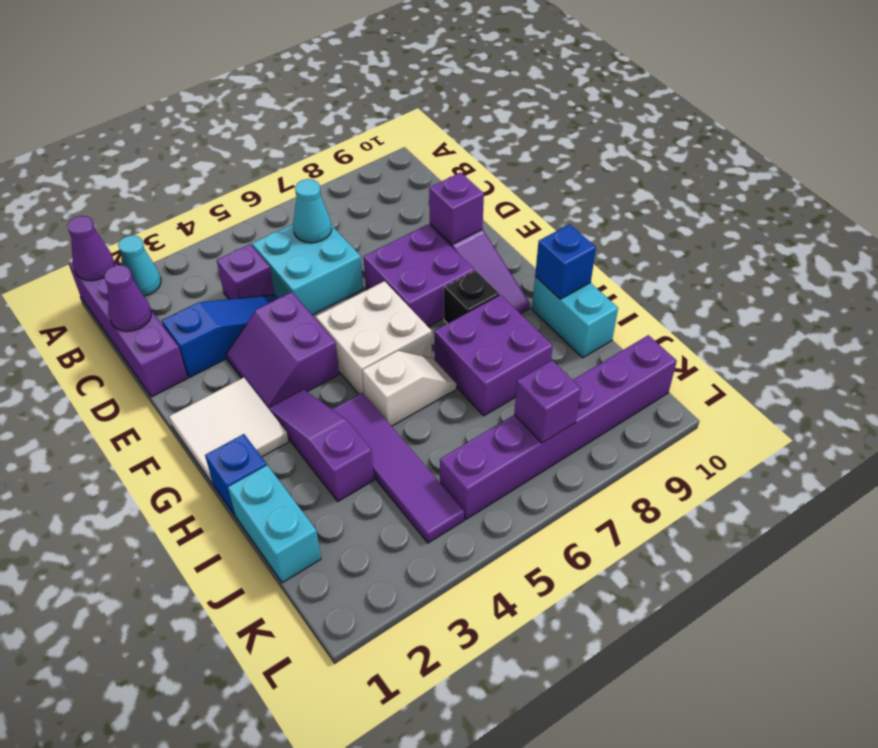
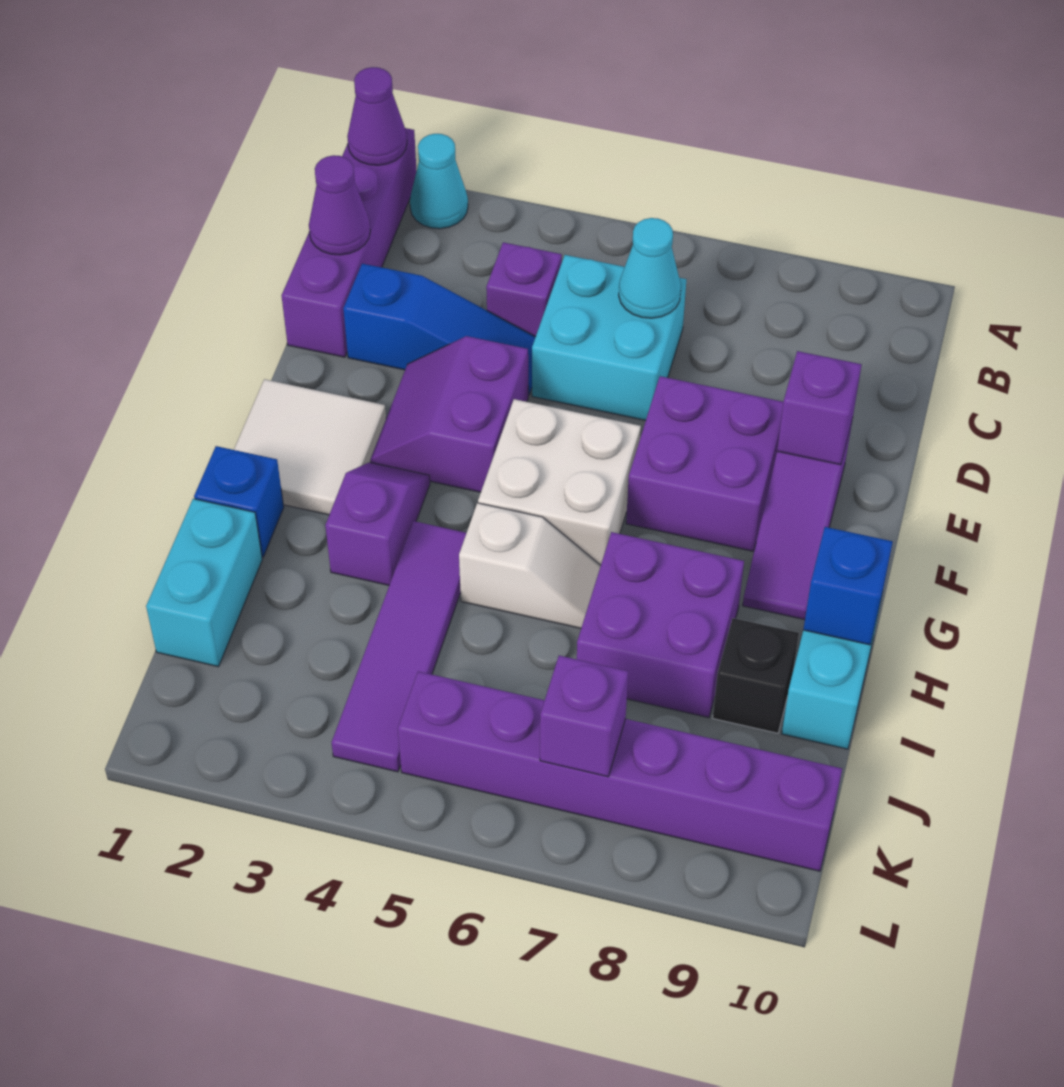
purple slope G3:I3 level 1 top I -> purple slope G3:H3 level 1 top H
black brick G8 level 1 -> black brick I9 level 1

